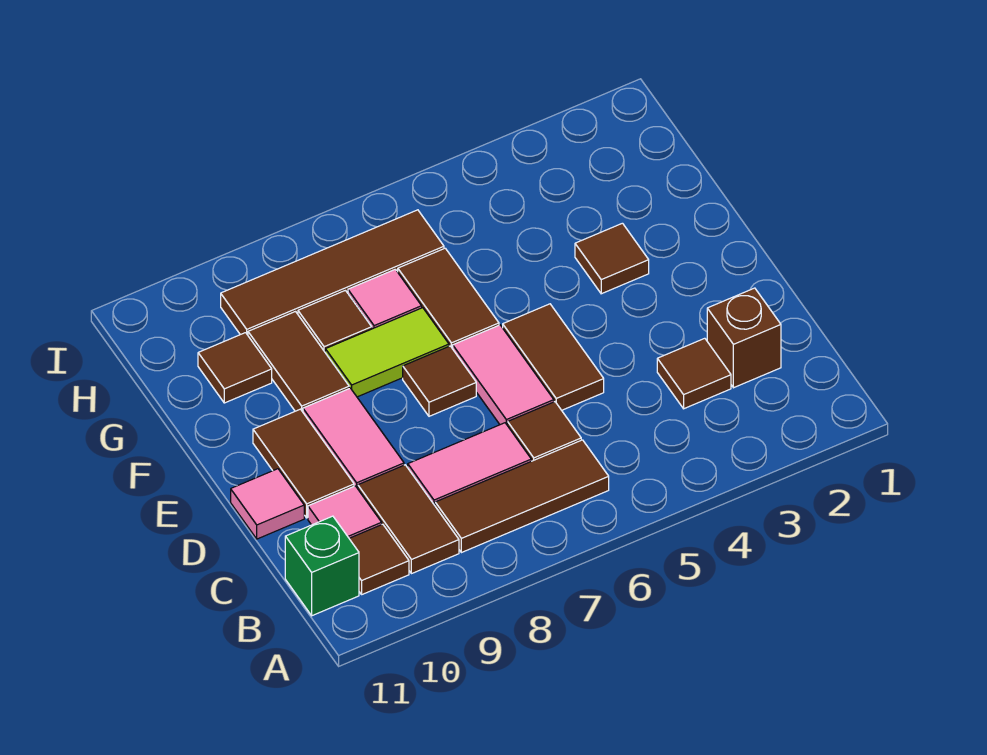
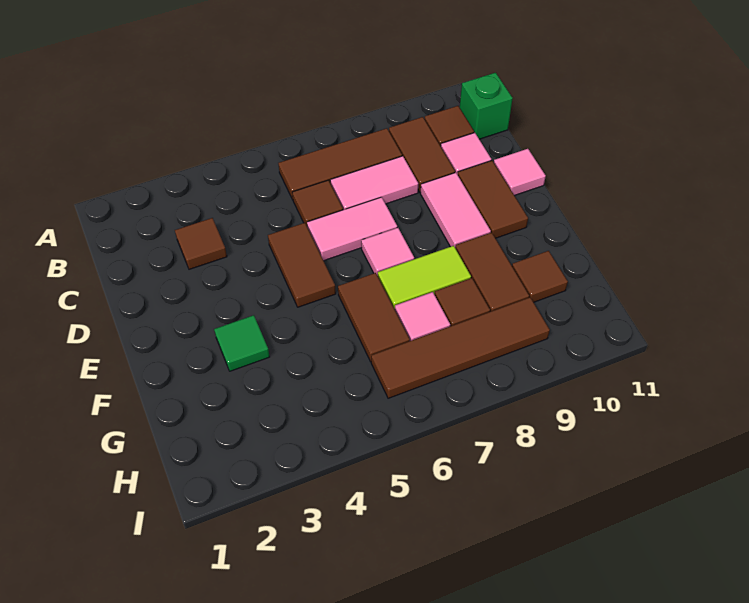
brown brick C2 level 1 -> none
pink tile D6:E6 level 1 -> pink tile D6:D7 level 1
brown tile E7 level 1 -> pink tile E7 level 1
brown tile F3 level 1 -> green tile F3 level 1

